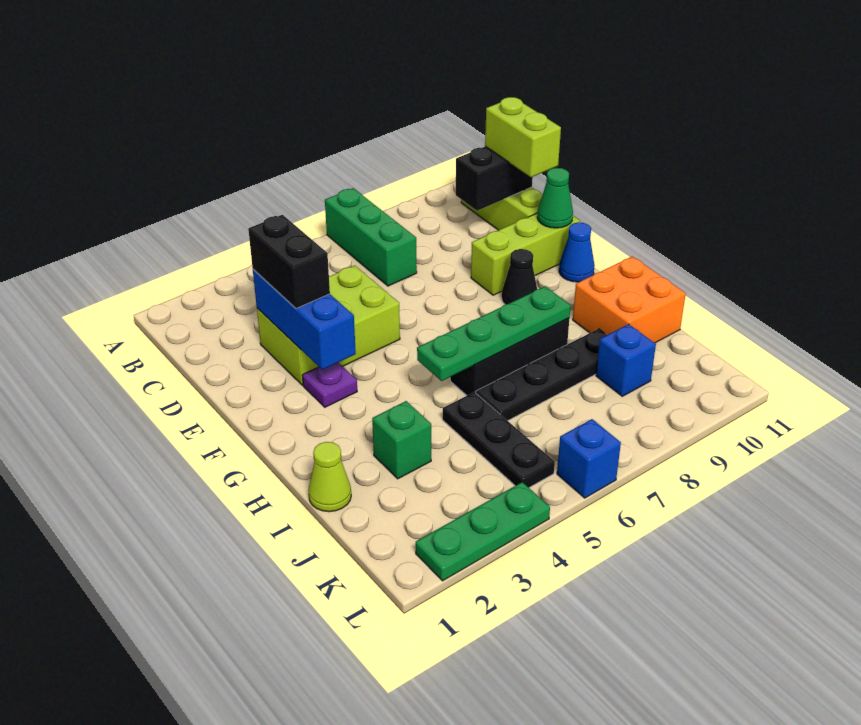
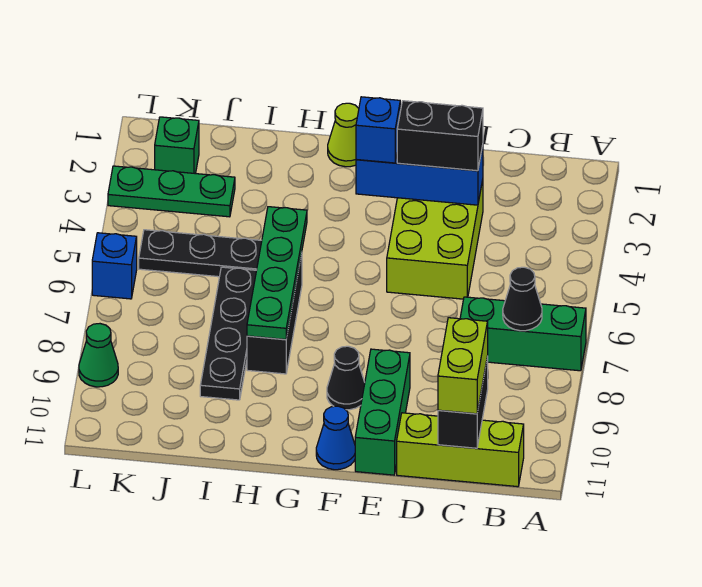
none -> black cone B7 level 2
lime brick C11:D11 level 3 -> lime brick C10:C11 level 3
lime brick E9:E11 level 1 -> green brick E9:E11 level 1
green cone E11 level 2 -> green cone L9 level 1
purple plate F3 level 1 -> none
orange brick H10:I11 level 1 -> none
lime cone I1 level 1 -> lime cone G1 level 1
green brick I3 level 1 -> green brick K2 level 1
blue brick J9 level 1 -> blue brick F3 level 3
green plate L2:L4 level 1 -> green plate J3:L3 level 1

